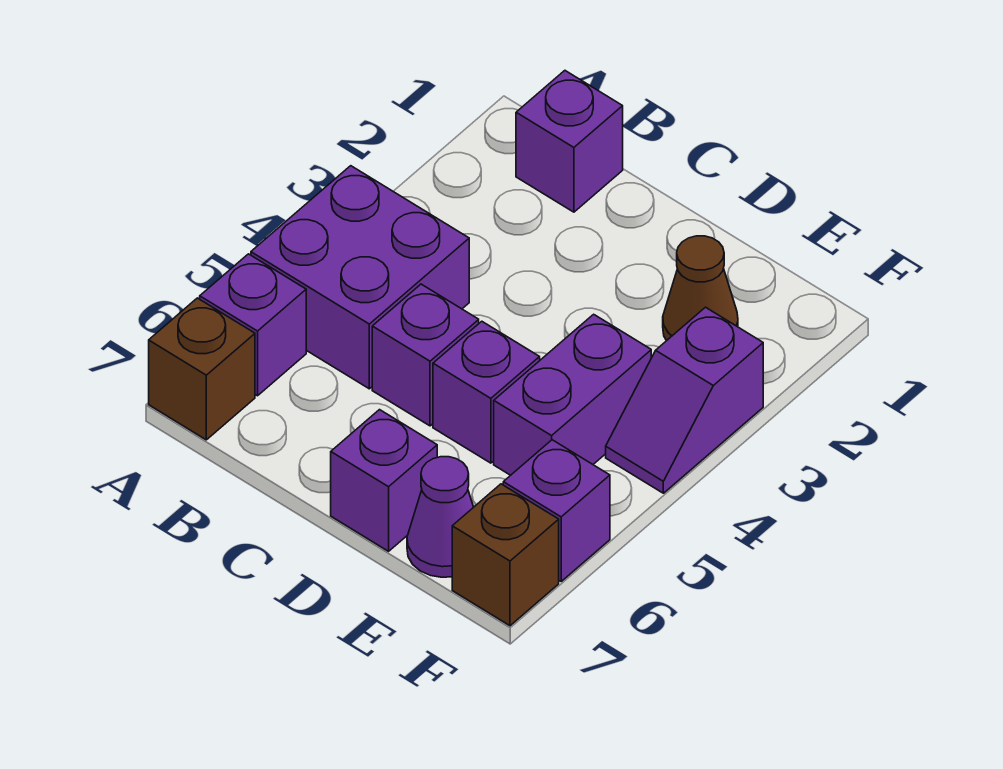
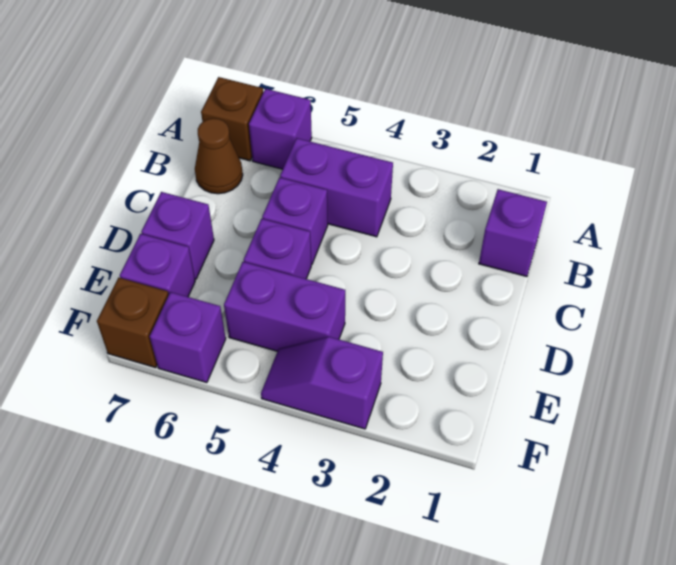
purple brick A4:B5 level 1 -> purple brick B4:B5 level 1
brown cone E2 level 1 -> brown cone B7 level 1
purple cone E7 level 1 -> purple brick E7 level 1

